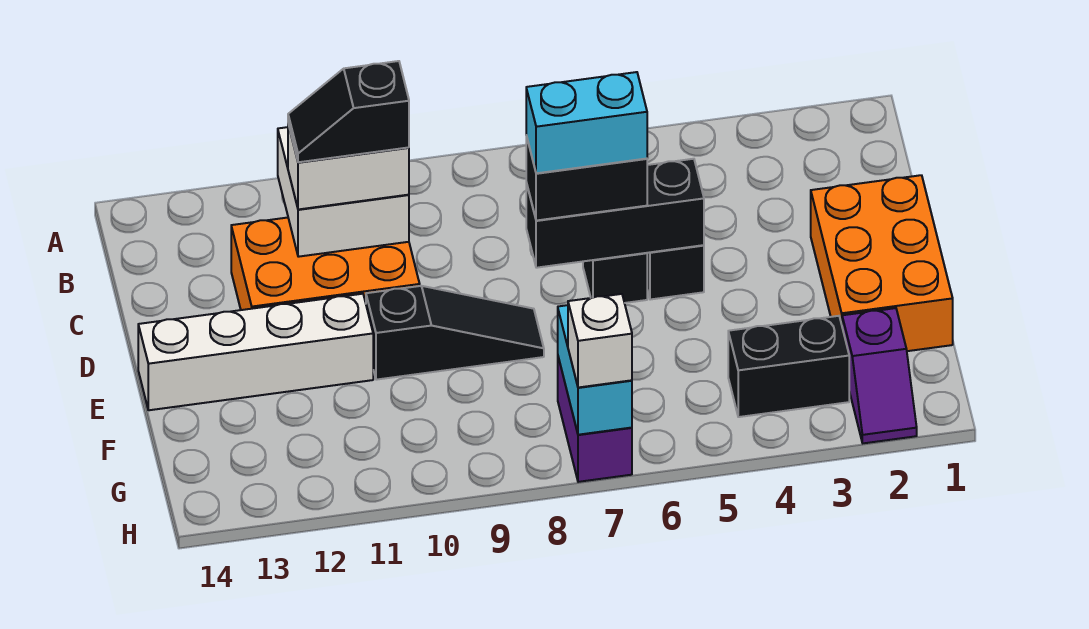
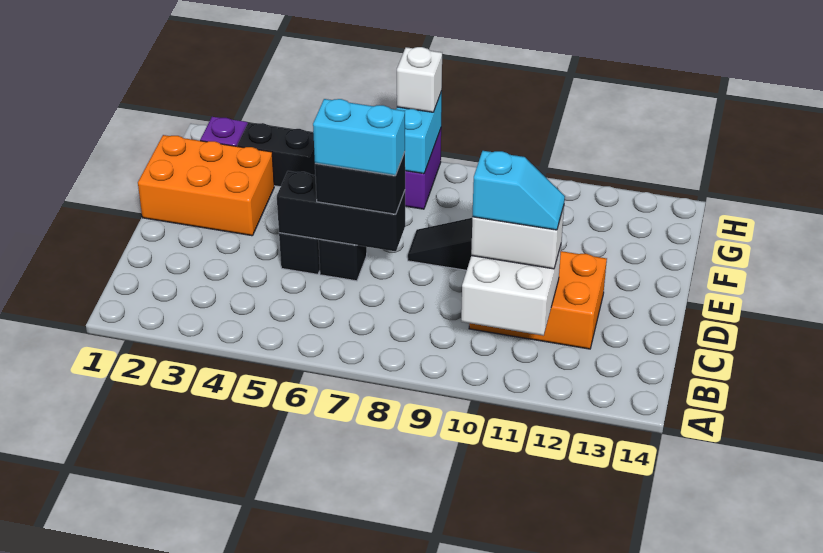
black slope C10:C11 level 4 top 10 -> cyan slope C10:C11 level 4 top 10
orange brick D1:F2 level 1 -> orange brick E1:F3 level 1
white brick E11:E14 level 1 -> none

